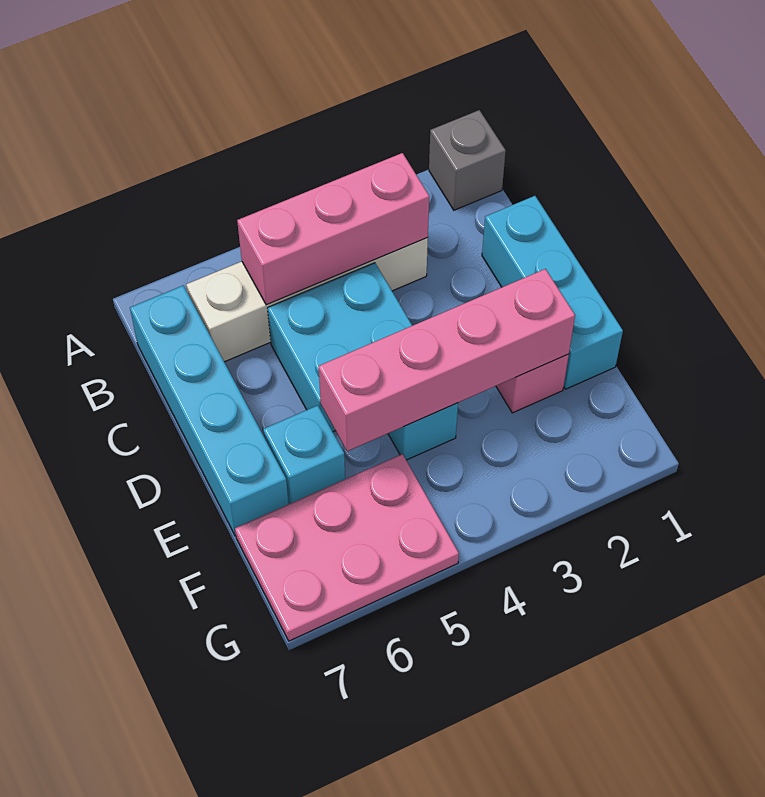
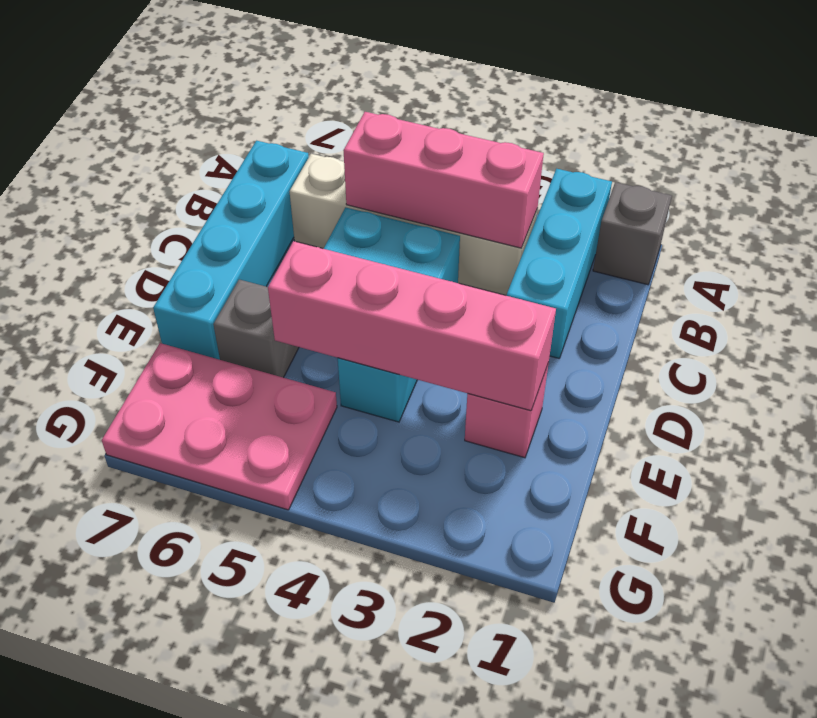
cyan brick C1:E1 level 1 -> cyan brick A2:C2 level 1
cyan brick E6 level 1 -> grey brick E6 level 1

